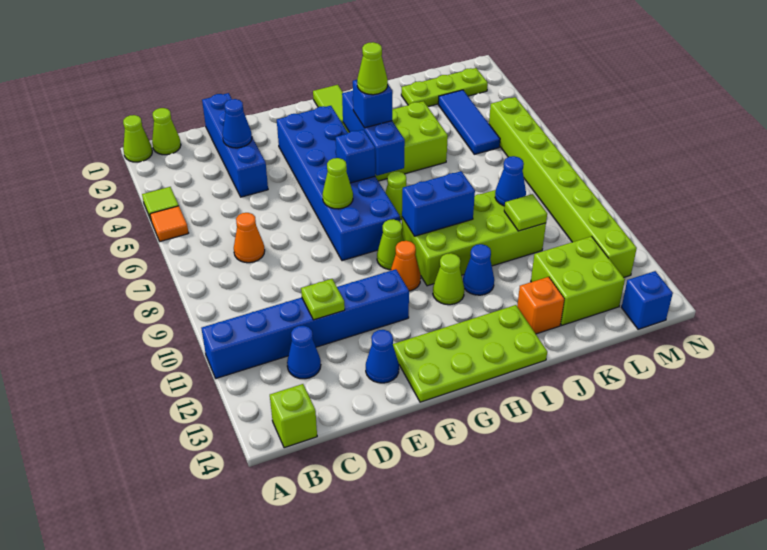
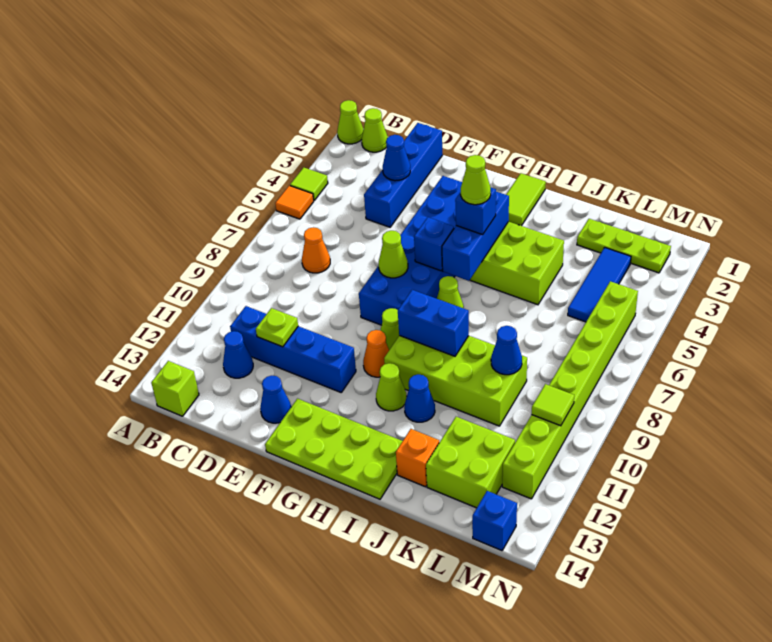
blue brick A11:F11 level 1 -> blue brick C11:F11 level 1
lime tile K10 level 2 -> lime tile M10 level 2

